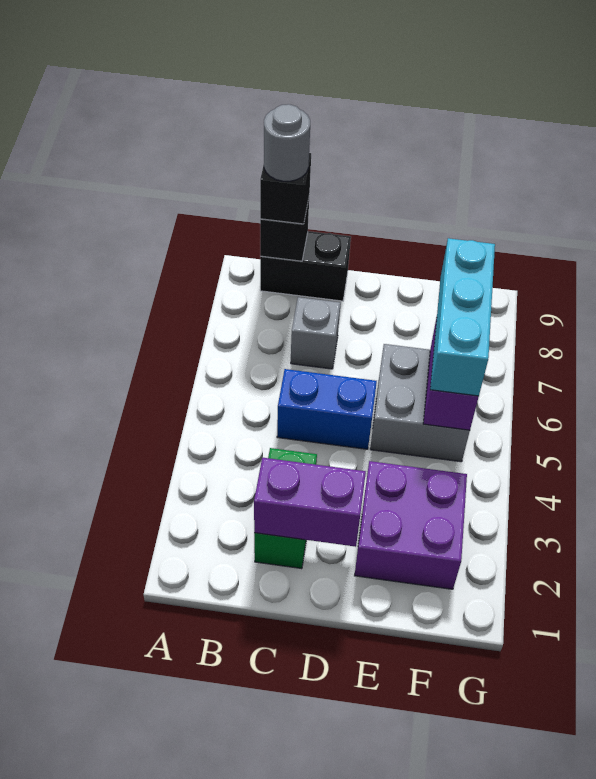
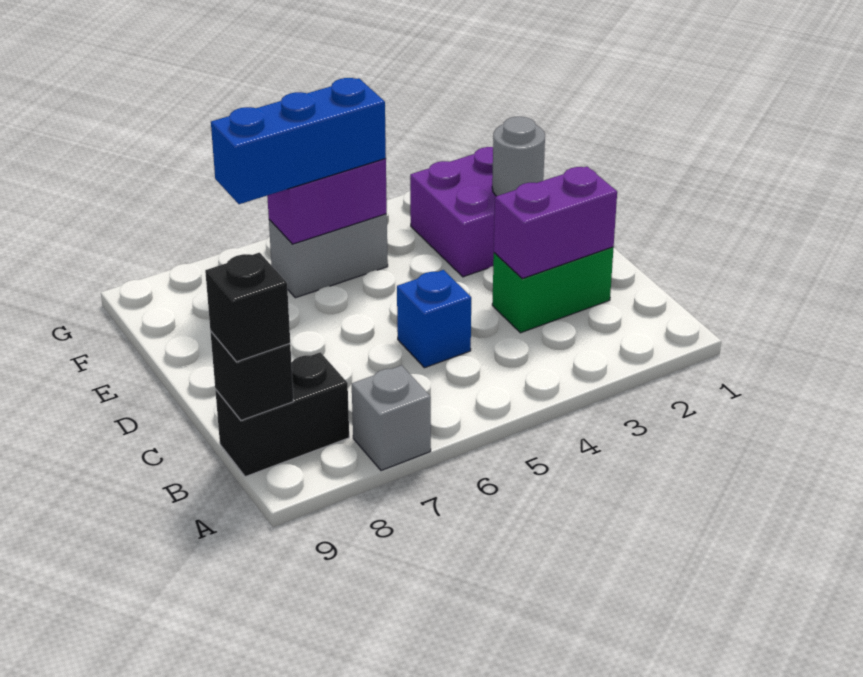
black brick B9:C9 level 1 -> black brick B8:B9 level 1
grey round brick B9 level 4 -> grey round brick E2 level 2
purple brick C2:D2 level 2 -> purple brick C2:C3 level 2
blue brick C5:D5 level 1 -> blue brick C5 level 1
grey brick C7 level 1 -> grey brick A7 level 1
grey brick E5:F6 level 1 -> grey brick F5:F6 level 1
cyan brick F5:F7 level 3 -> blue brick F5:F7 level 3

